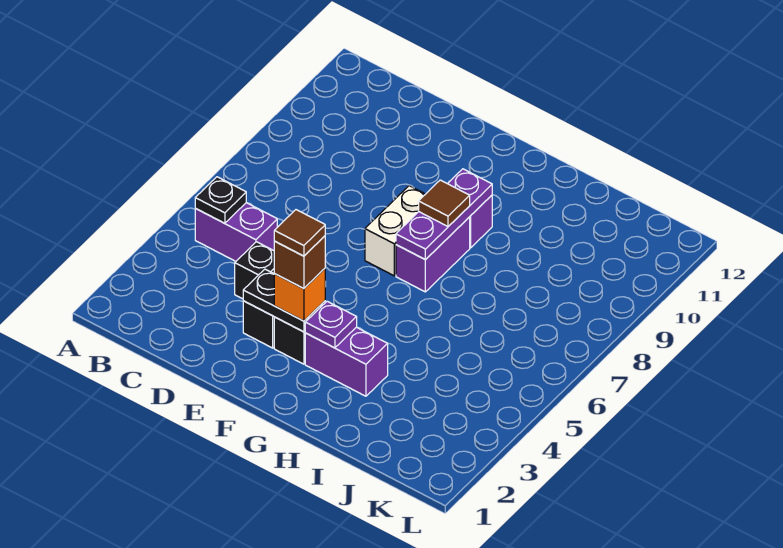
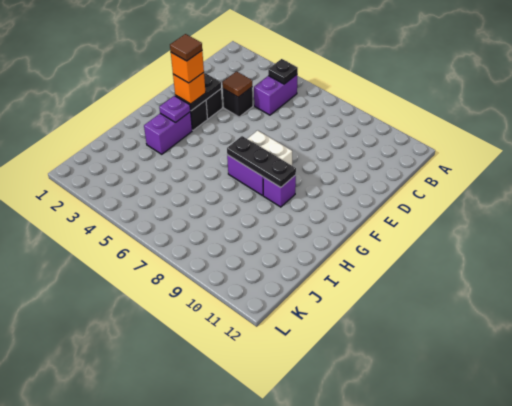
brown brick F3 level 4 -> orange brick F3 level 4
purple plate G7:G9 level 2 -> black plate G7:G9 level 2
brown tile G8 level 3 -> brown tile D4 level 2

